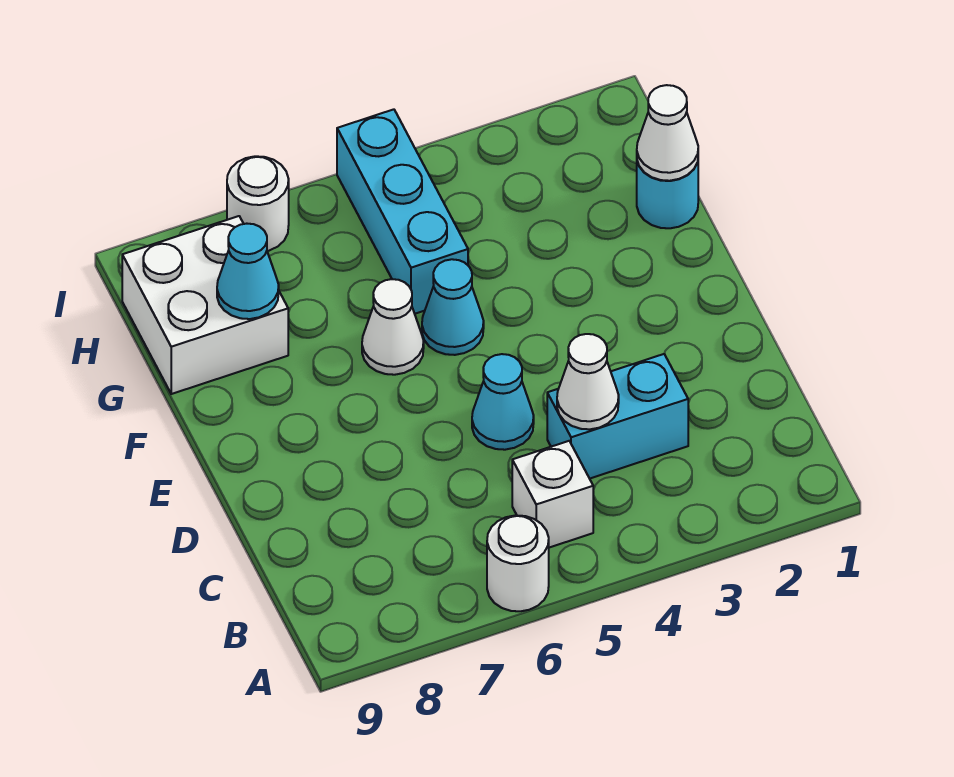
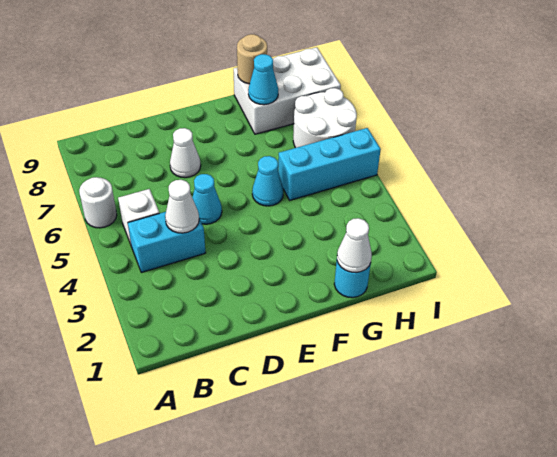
cyan brick C3:C4 level 1 -> cyan brick B4:C4 level 1
white cone F6 level 1 -> white cone D7 level 1
white brick G8:H9 level 1 -> white brick G8:I9 level 1
none -> tan round brick G9 level 2
white round brick I7 level 1 -> white round brick H6:I7 level 1

